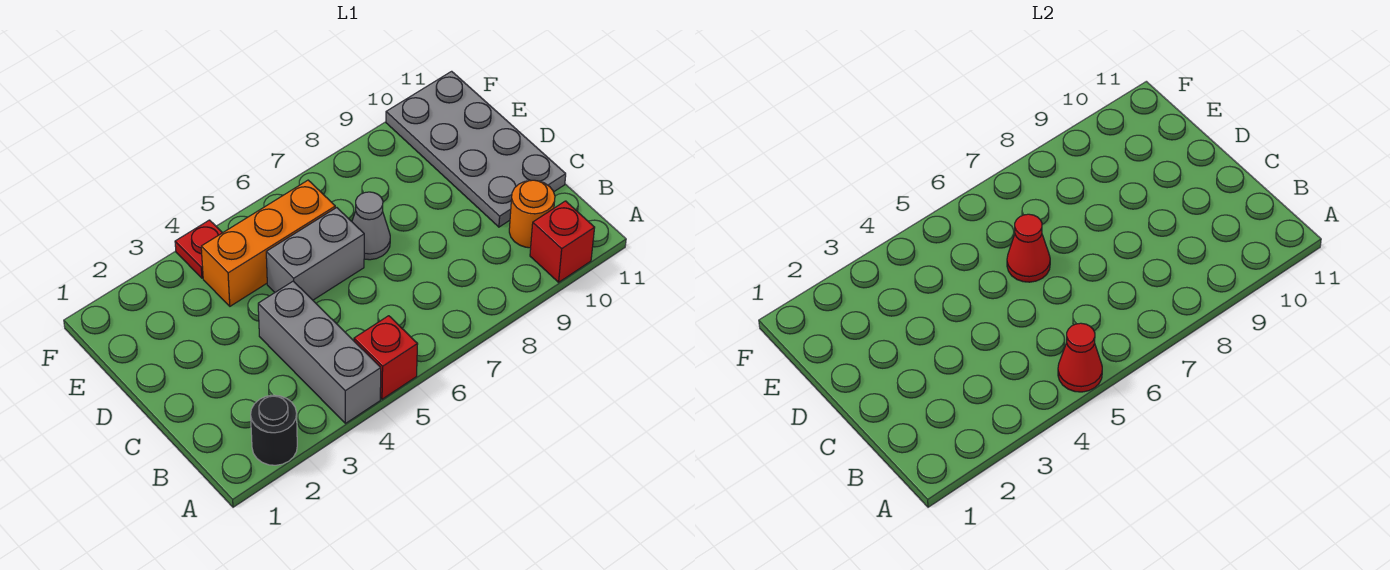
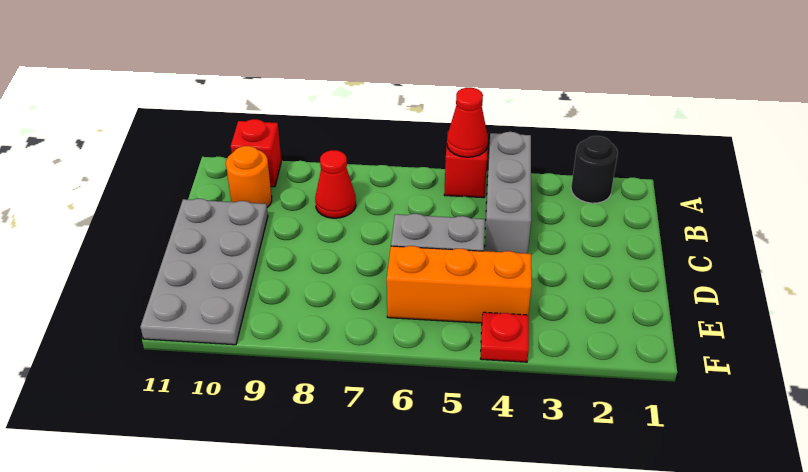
red cone D6 level 2 -> red cone B8 level 1
grey cone D7 level 1 -> none

